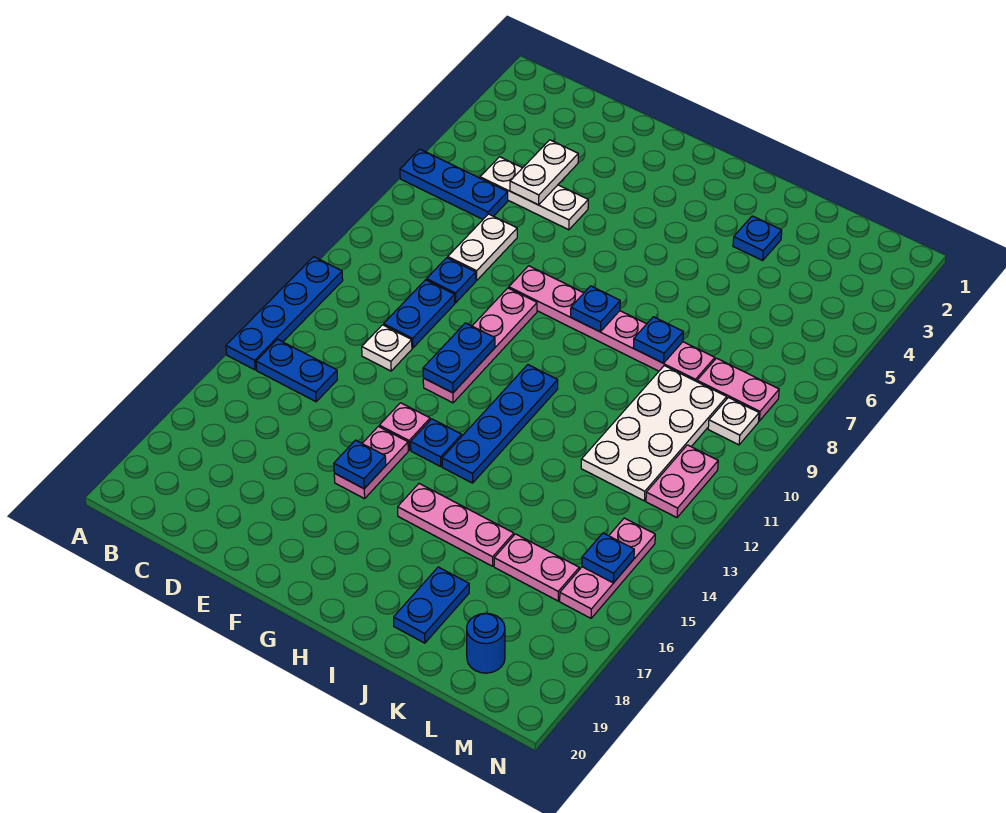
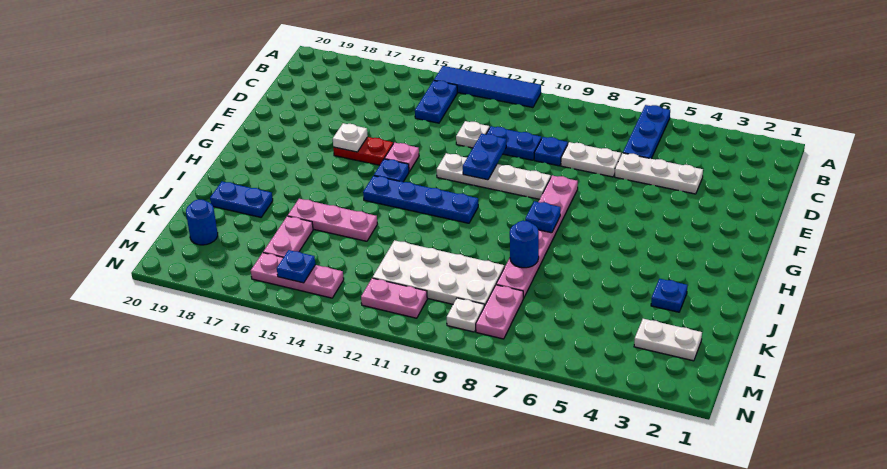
blue plate A11:A14 level 1 -> blue tile A11:A14 level 1
white plate C5:E5 level 1 -> white plate D4:D6 level 1
white plate D4:D5 level 2 -> white plate L2:L3 level 1
pink plate F9:F12 level 1 -> white plate F9:F12 level 1
blue plate F11:F12 level 2 -> blue plate E11:F11 level 2
pink plate F15:F16 level 1 -> red plate F15:F16 level 1
blue plate F16 level 2 -> white plate F16 level 2
pink plate H16:J16 level 1 -> pink plate J14:J16 level 1
blue plate J8 level 2 -> blue round brick J8 level 2

